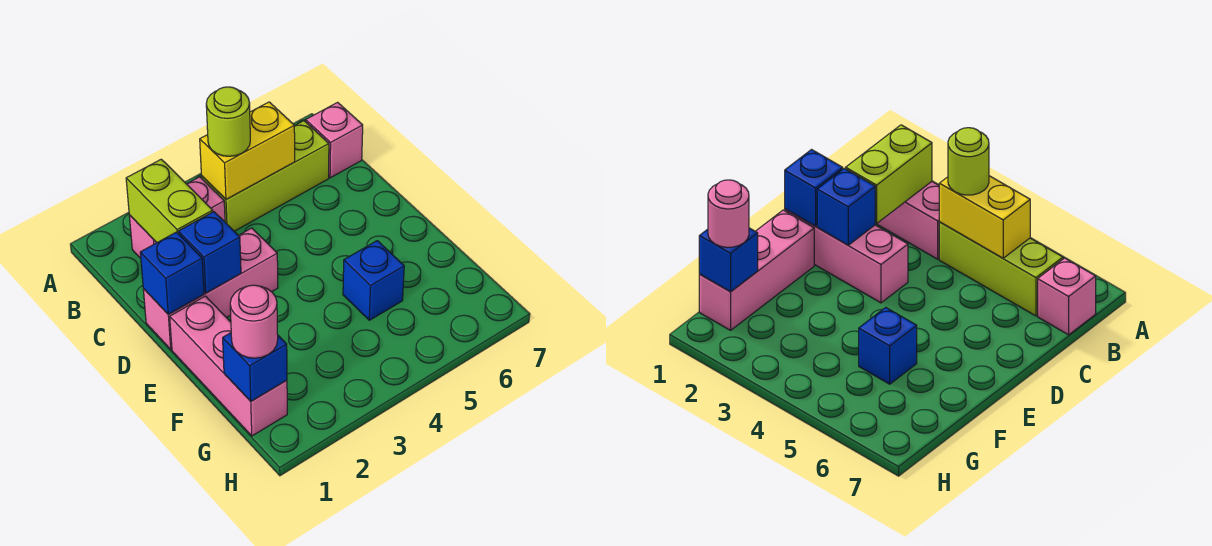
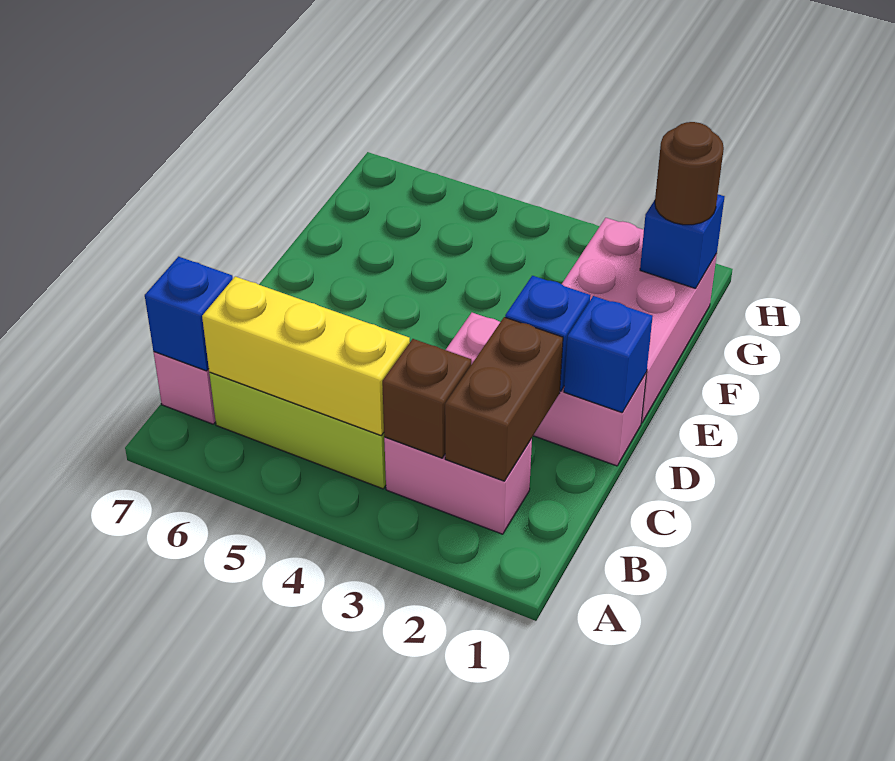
lime brick B2:C2 level 2 -> brown brick B2:C2 level 2
none -> brown brick B3 level 2
yellow brick B4:B5 level 2 -> yellow brick B4:B6 level 2
lime round brick B4 level 3 -> none
pink brick E1:G1 level 1 -> pink brick E1:G2 level 1
blue brick F5 level 1 -> blue brick B7 level 2
pink round brick G1 level 3 -> brown round brick G1 level 3

